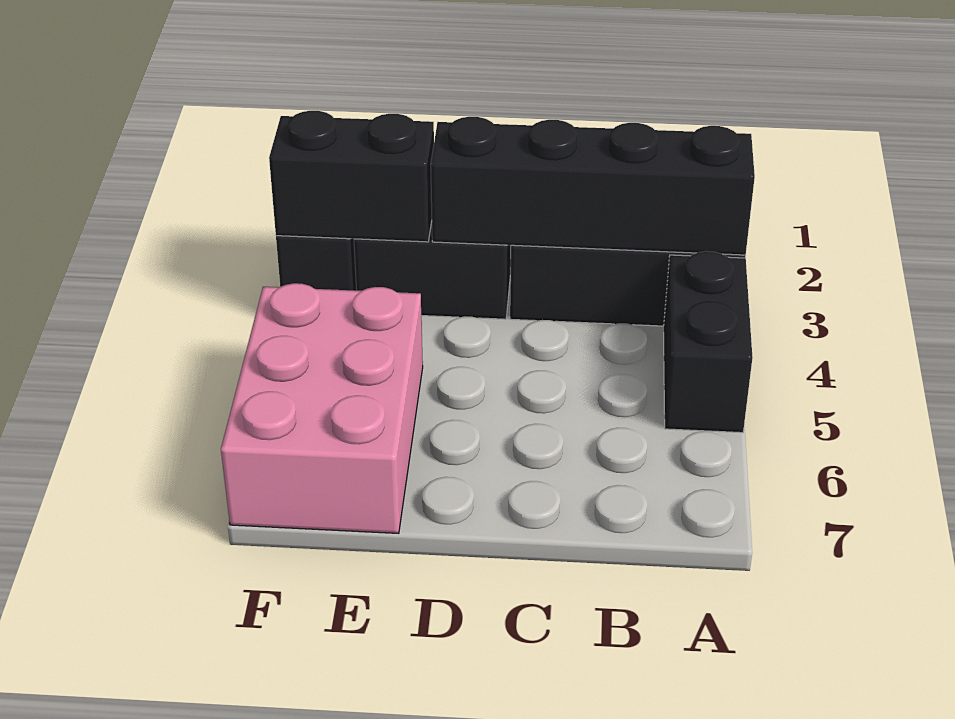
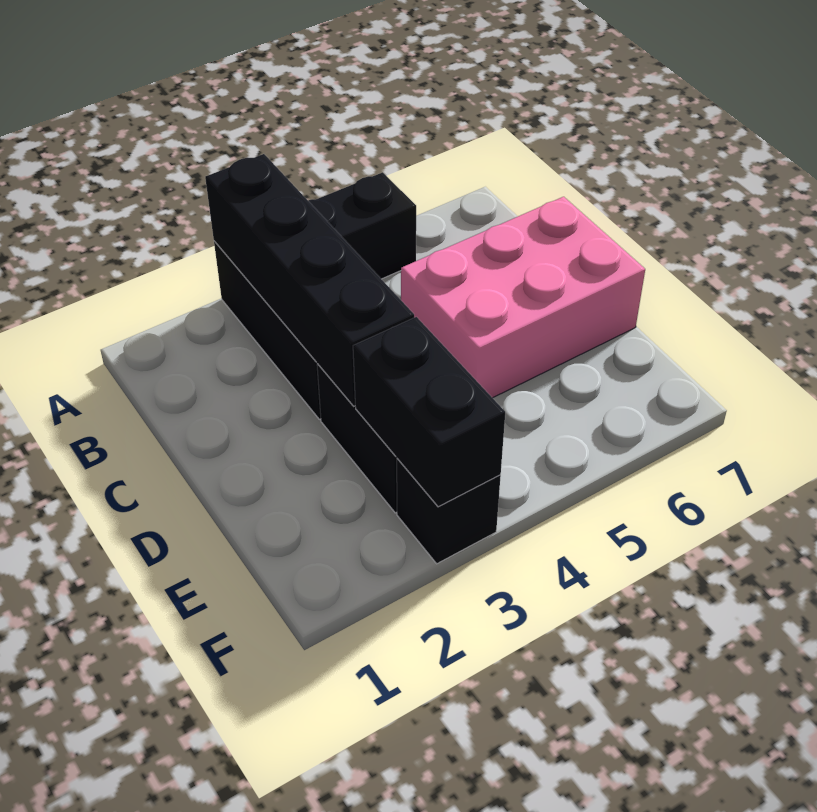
pink brick E5:F7 level 1 -> pink brick C5:D7 level 1

